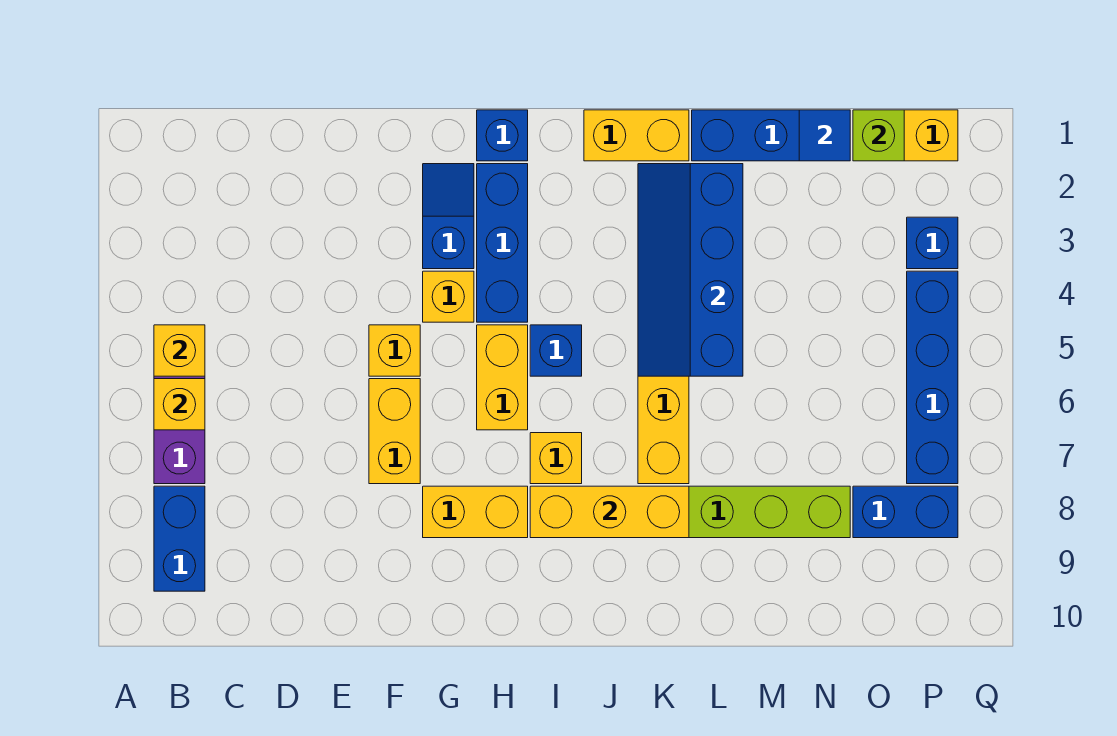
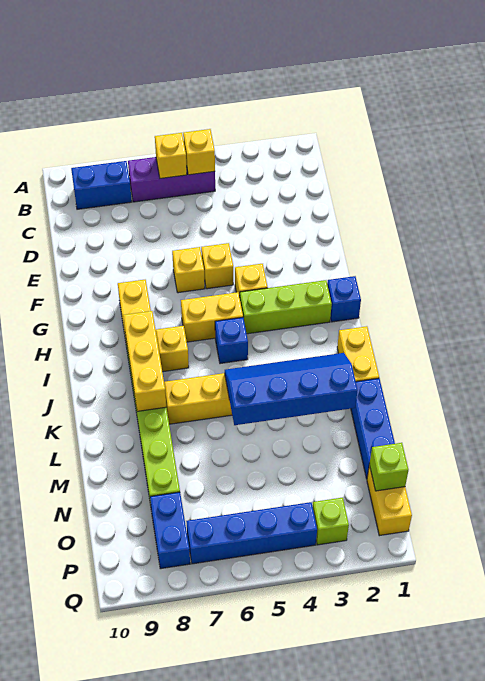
yellow brick F6:F7 level 1 -> yellow brick F6 level 1
blue slope G2:G3 level 1 top 3 -> none
blue brick H2:H4 level 1 -> lime brick H2:H4 level 1
blue tile N1 level 2 -> none
blue brick P3 level 1 -> lime brick P3 level 1

